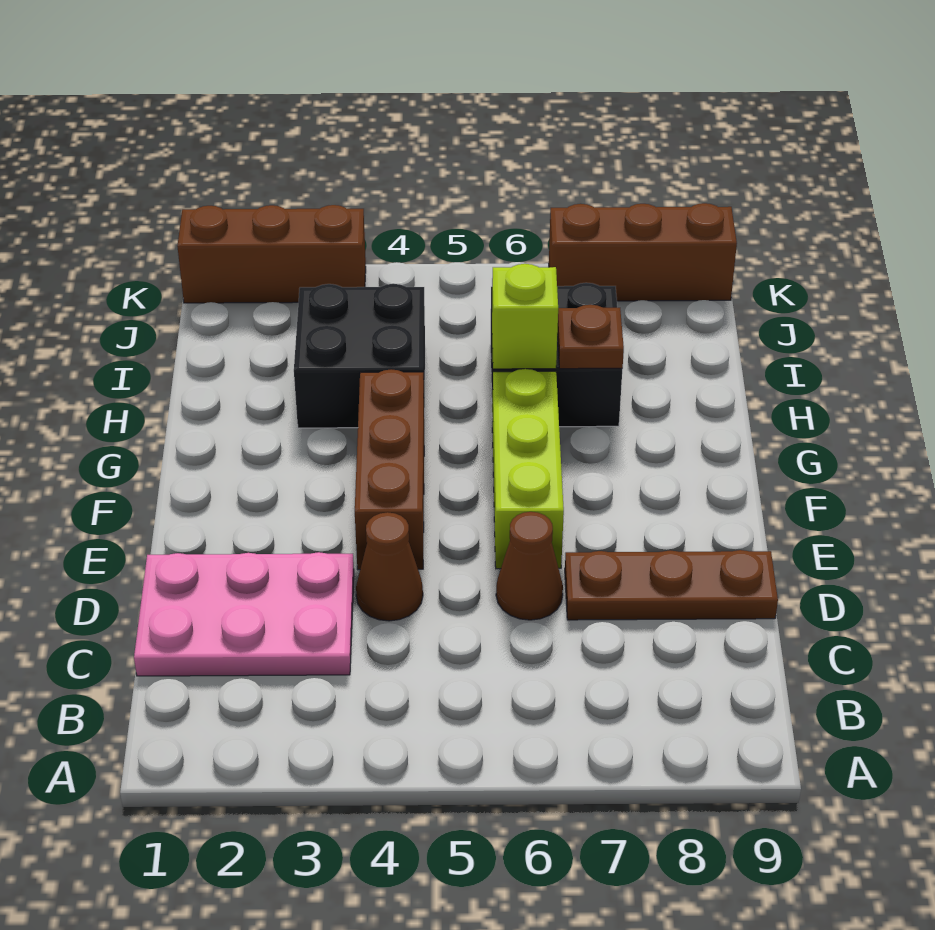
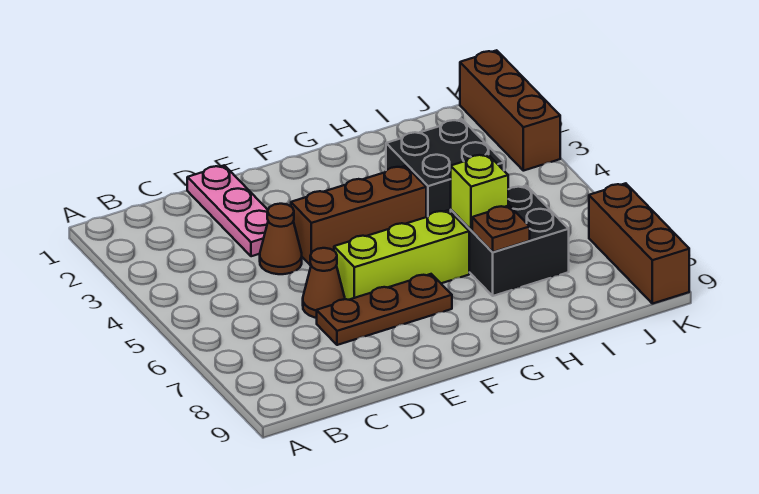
pink plate C1:D3 level 1 -> pink plate D1:D3 level 1
brown plate D7:D9 level 1 -> brown plate D7:F7 level 1

